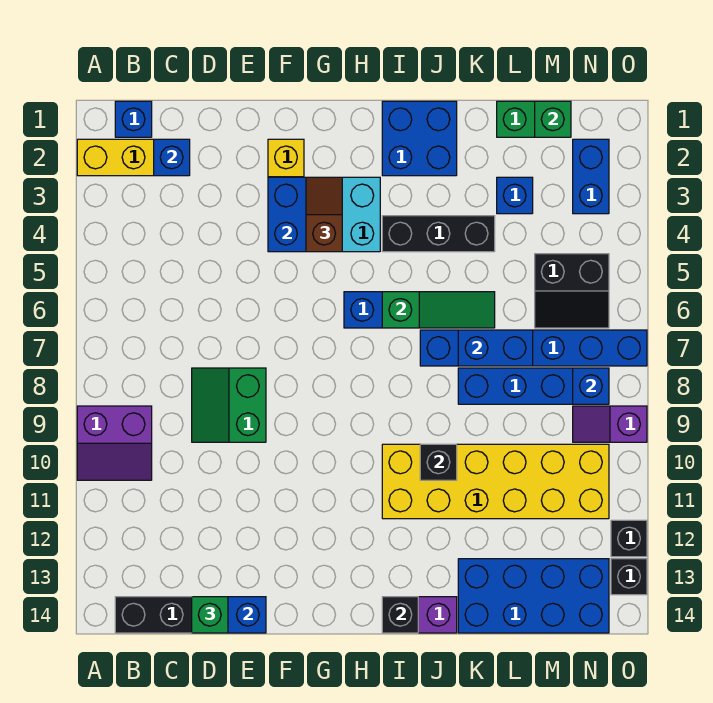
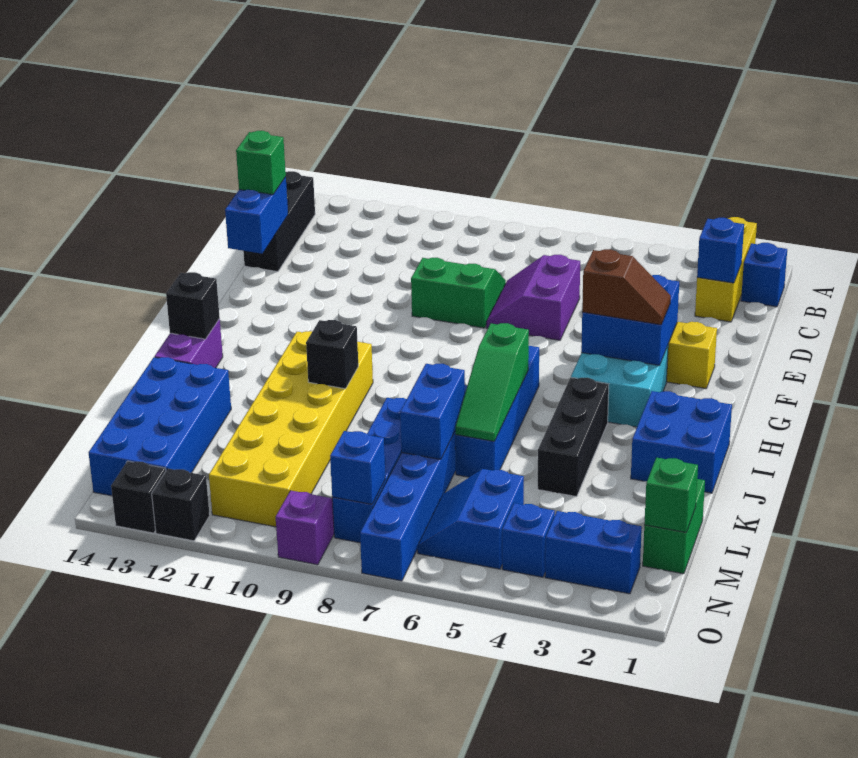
purple slope A9:B10 level 1 top 9 -> purple slope D6:E7 level 1 top 6
blue brick L3 level 1 -> blue brick N4 level 1
black slope M5:N6 level 1 top 5 -> blue slope M5:N6 level 1 top 5

